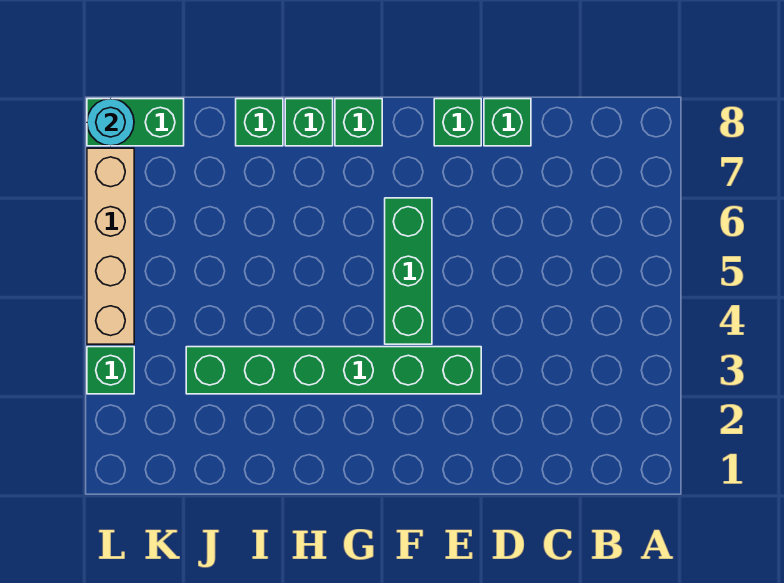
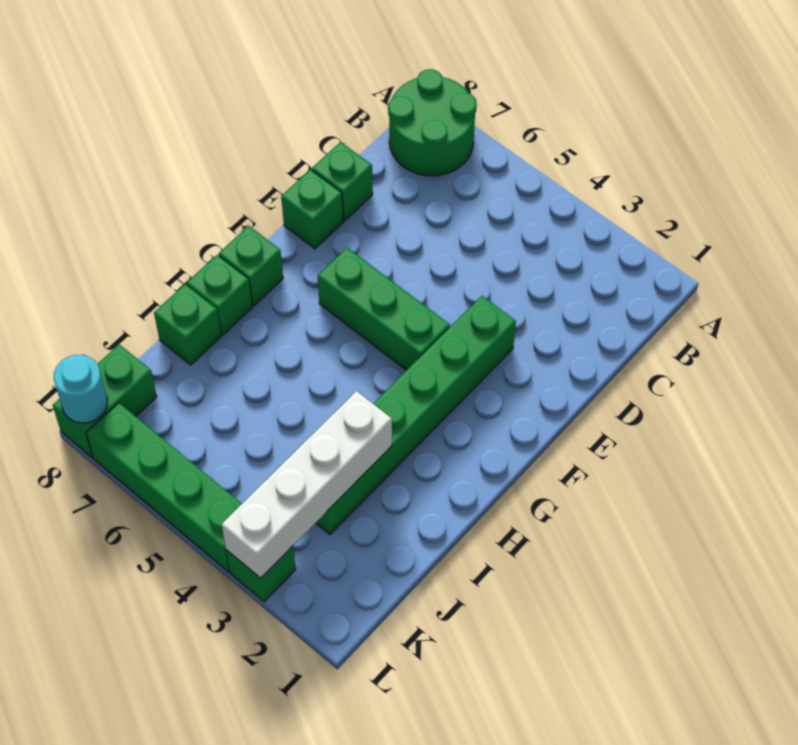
none -> green round brick A7:B8 level 1
none -> white brick I3:L3 level 2
tan brick L4:L7 level 1 -> green brick L4:L7 level 1

